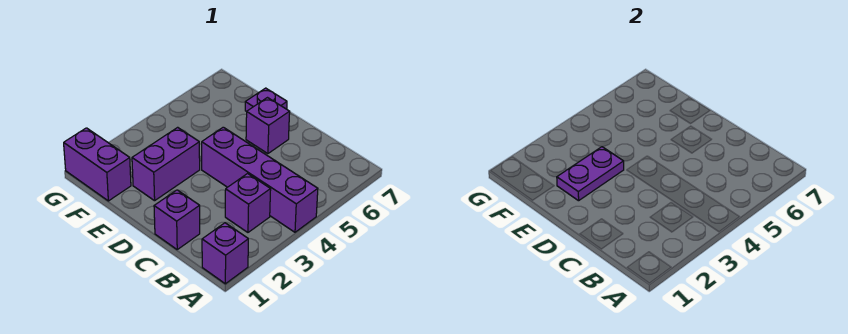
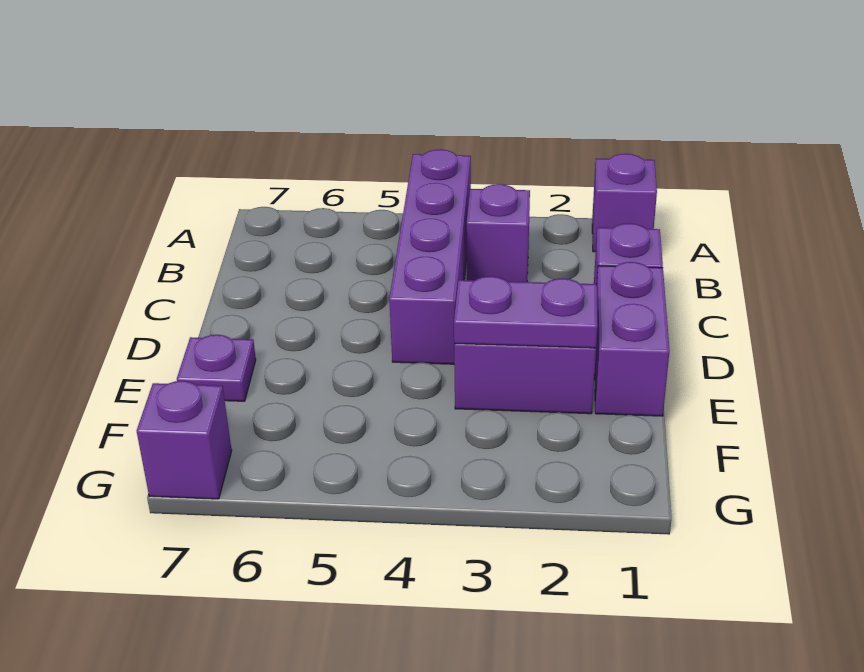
purple brick D6 level 1 -> purple brick G7 level 1
purple brick F1:G1 level 1 -> purple brick D1:E1 level 1

